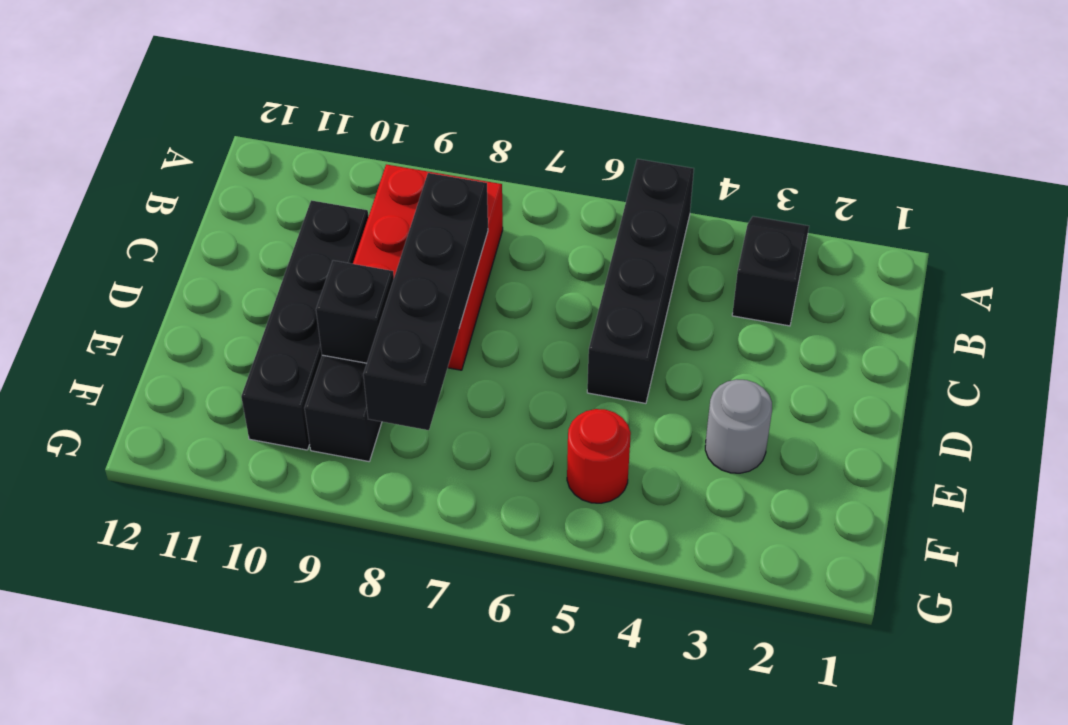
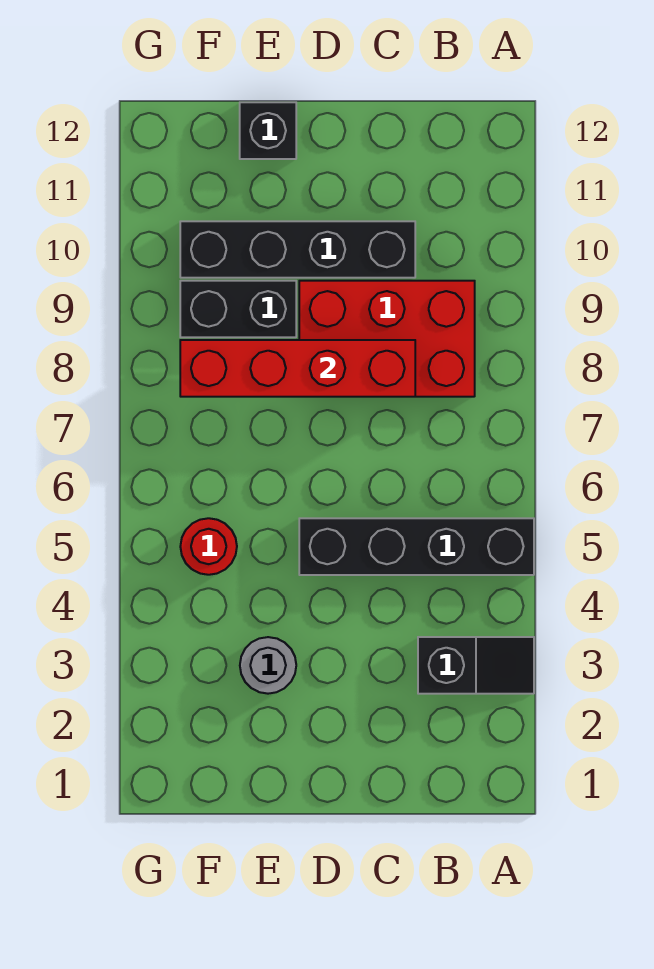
black brick C8:F8 level 2 -> red brick C8:F8 level 2
black brick E9 level 2 -> black brick E12 level 1

